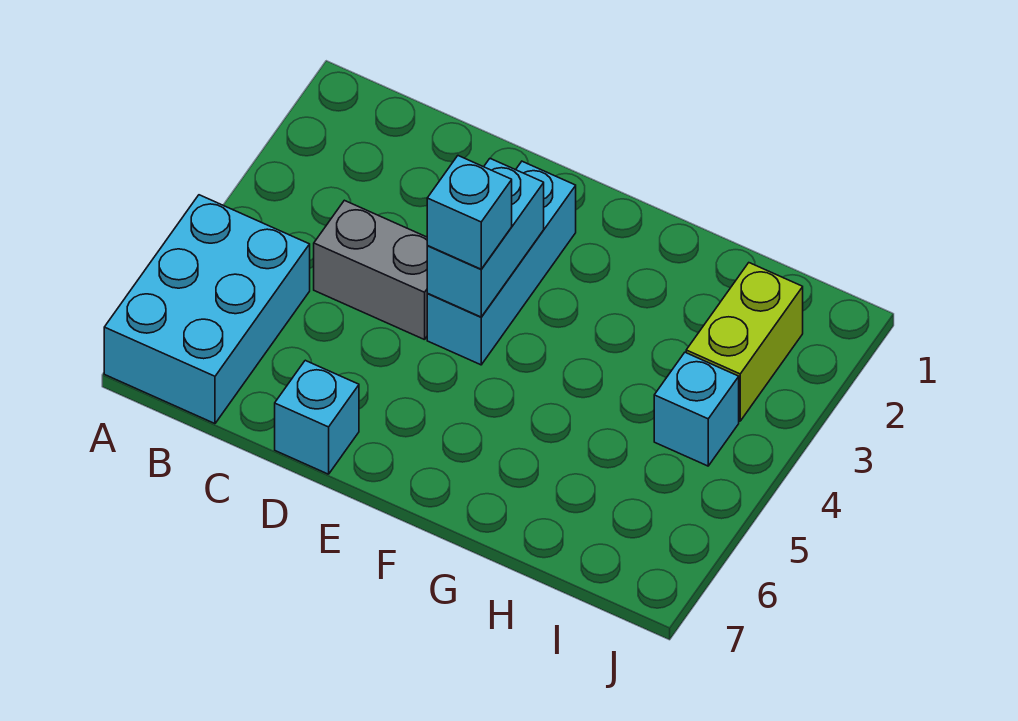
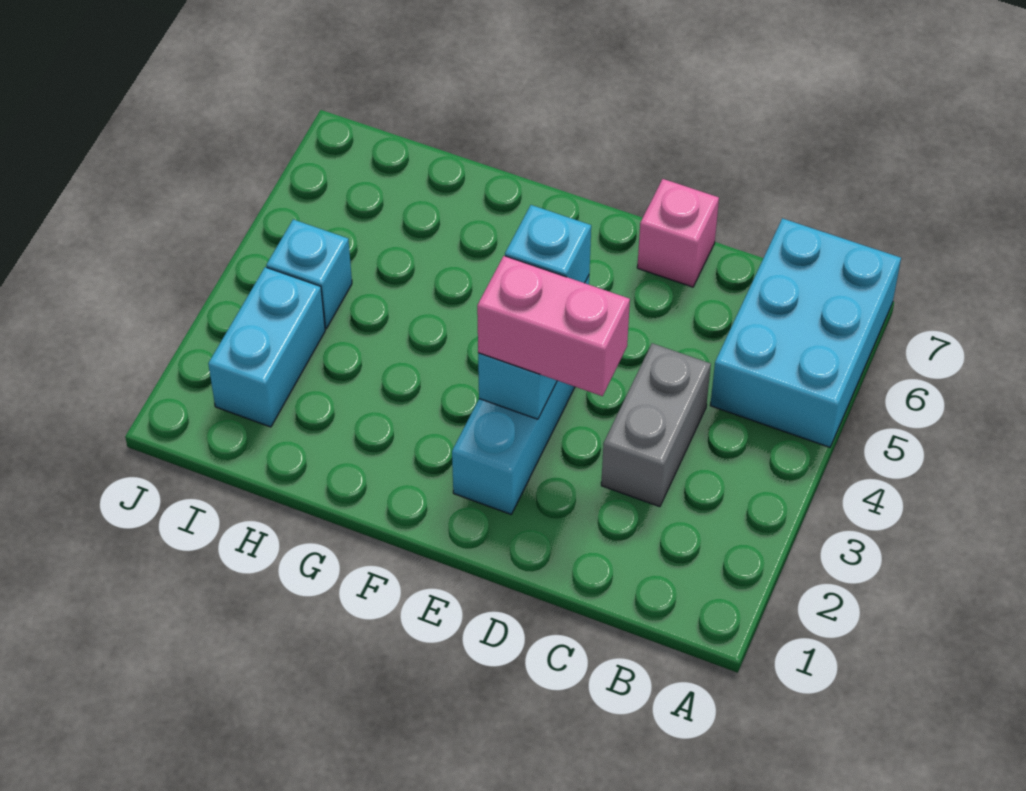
grey brick C4:D4 level 1 -> grey brick C3:C4 level 1
none -> pink brick D3:E3 level 3
cyan brick D7 level 1 -> pink brick D7 level 1
lime brick I2:I3 level 1 -> cyan brick I2:I3 level 1

